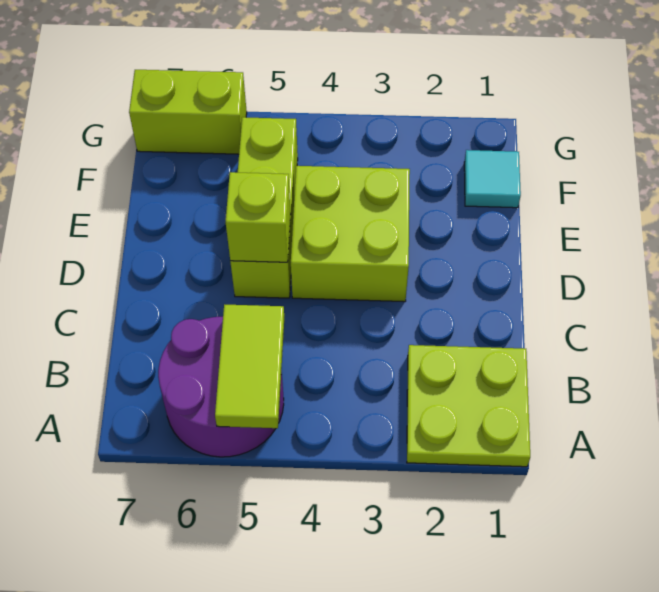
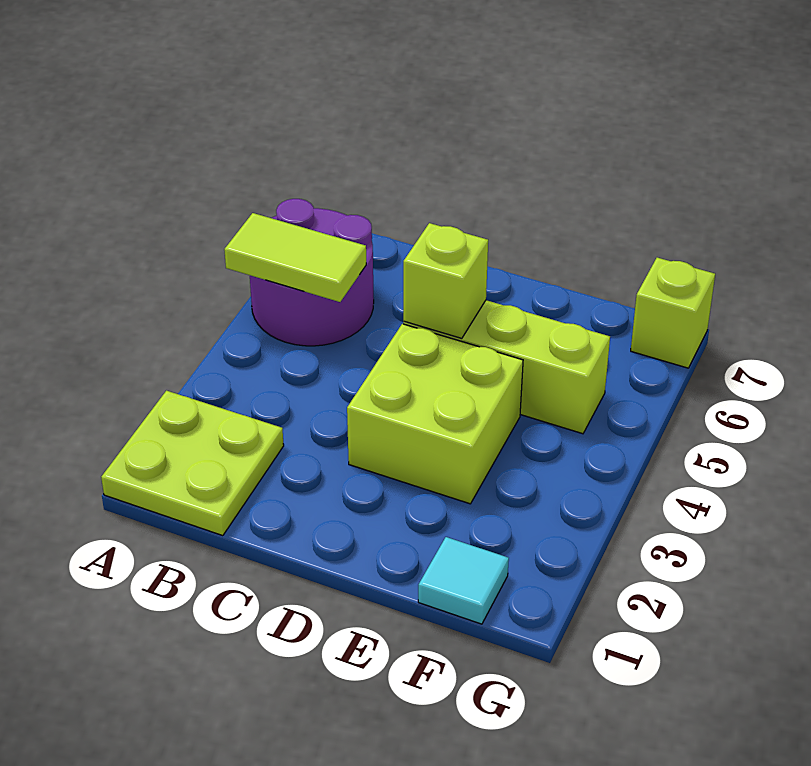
lime brick G6:G7 level 1 -> lime brick G7 level 1

